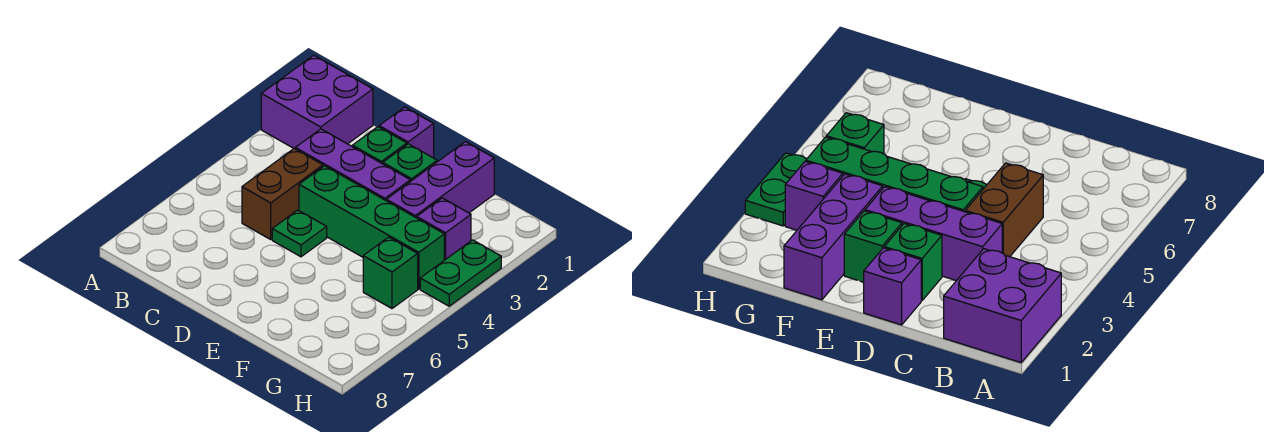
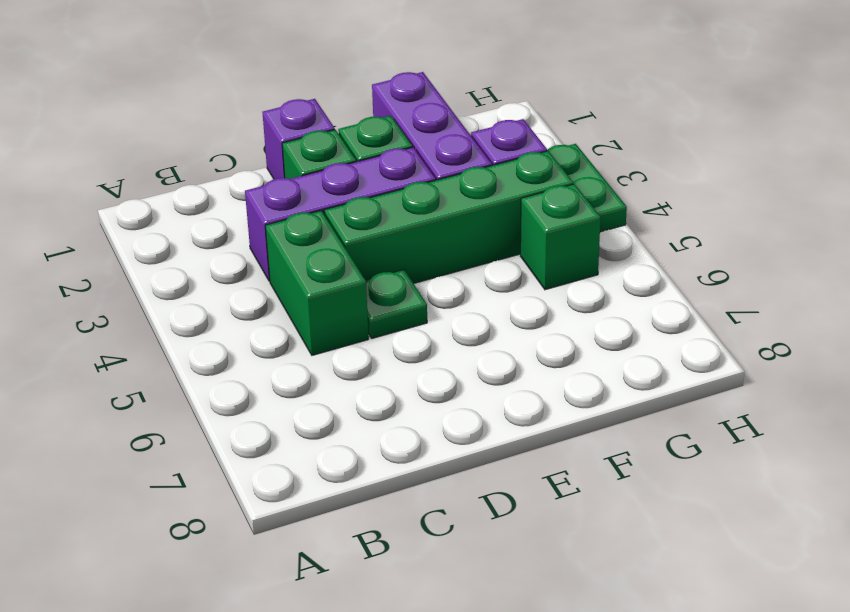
purple brick A1:B2 level 1 -> none
brown brick C4:C5 level 1 -> green brick C4:C5 level 1

